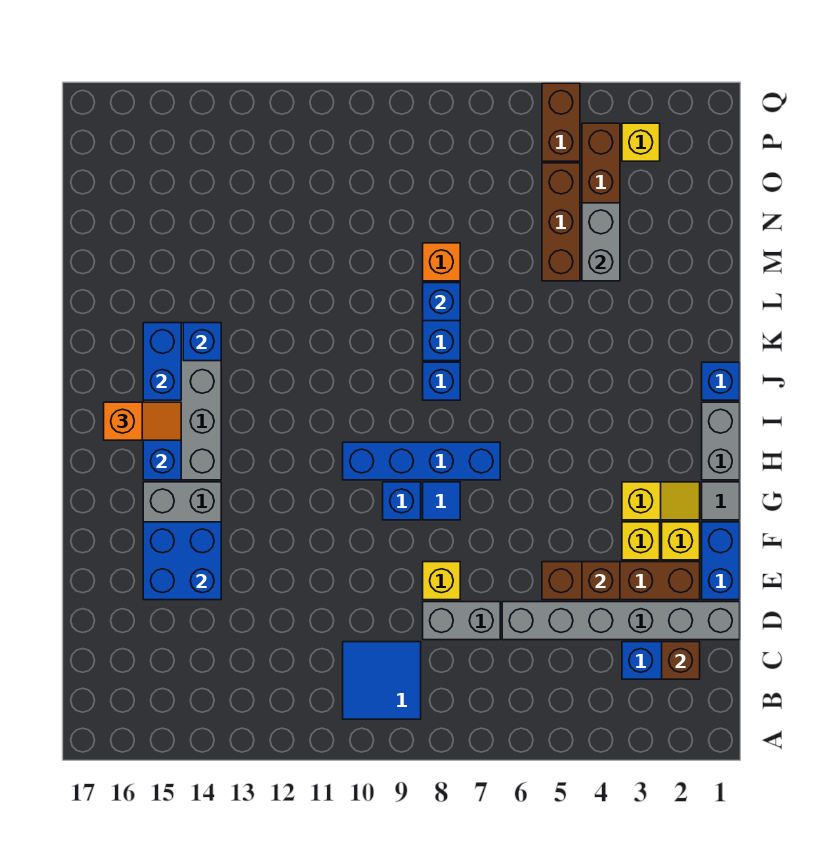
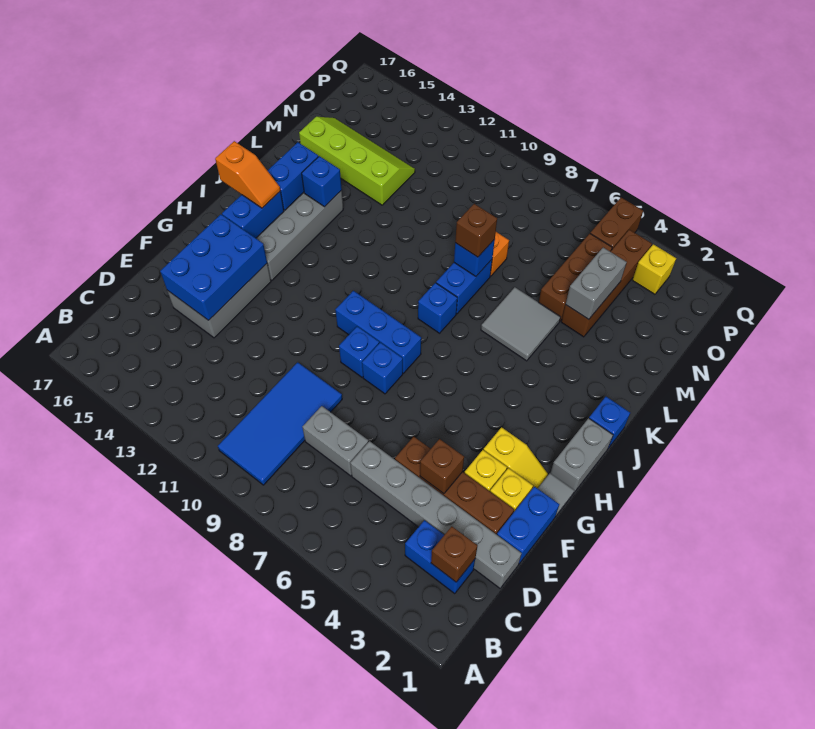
blue tile B9:C10 level 1 -> blue tile B9:E10 level 1
yellow brick E8 level 1 -> none
blue brick E14:F15 level 2 -> blue brick E14:G15 level 2
blue tile G8 level 1 -> blue brick G8 level 1
blue brick H7:H10 level 1 -> blue brick H8:H10 level 1
none -> grey tile K5:L6 level 1
none -> brown brick L8 level 3
none -> lime slope M13:N16 level 1 top M

